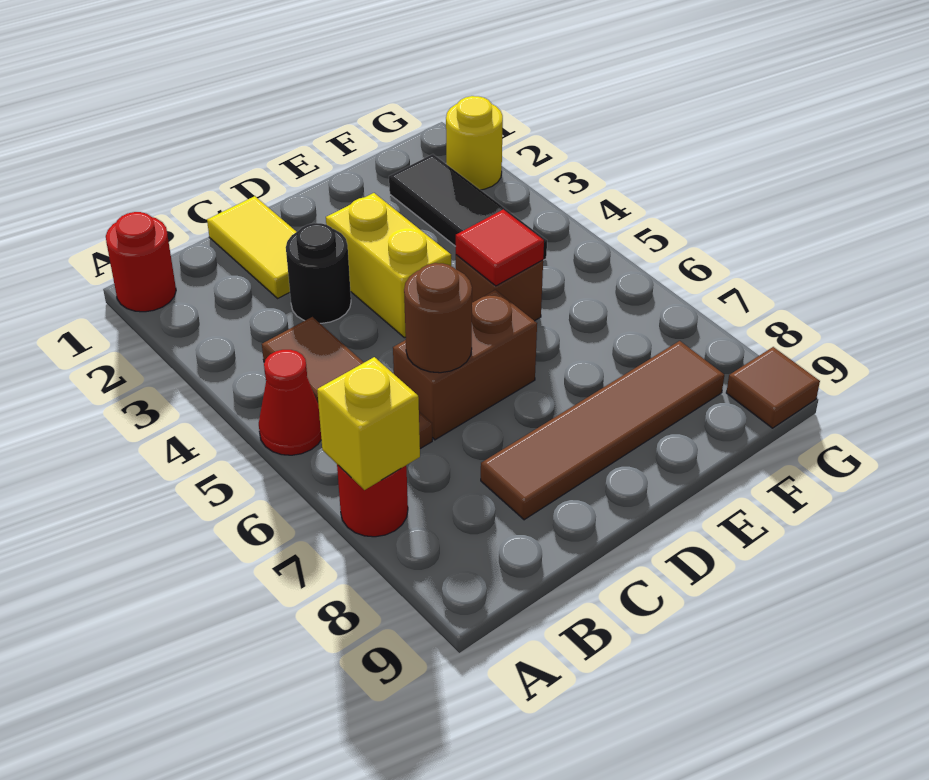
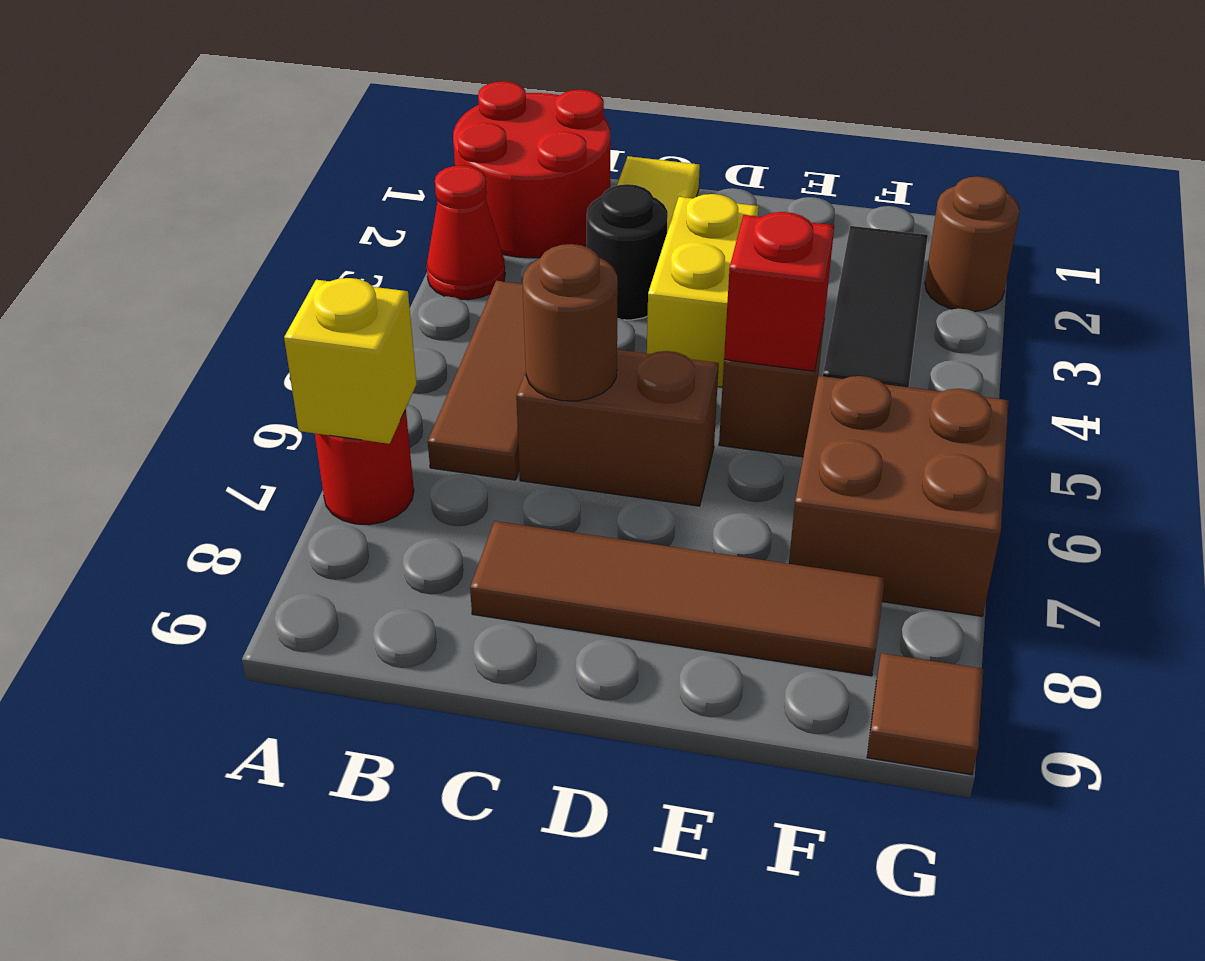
red round brick A1 level 1 -> red round brick A1:B2 level 1
red cone A5 level 1 -> red cone A3 level 1
red tile E5 level 2 -> red brick E5 level 2
none -> brown brick F6:G7 level 1
yellow round brick G2 level 1 -> brown round brick G2 level 1

